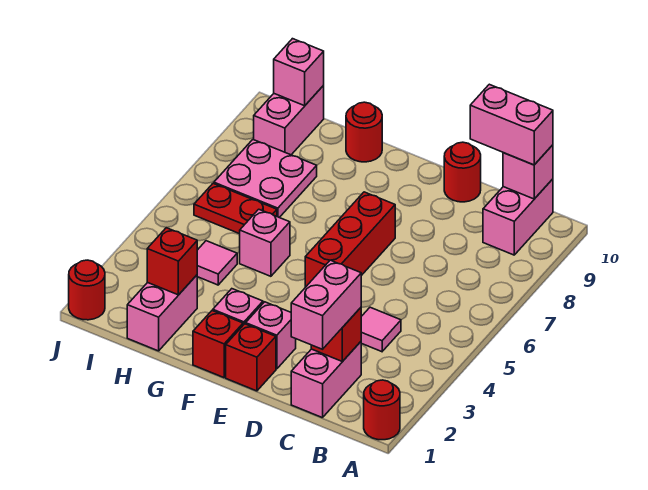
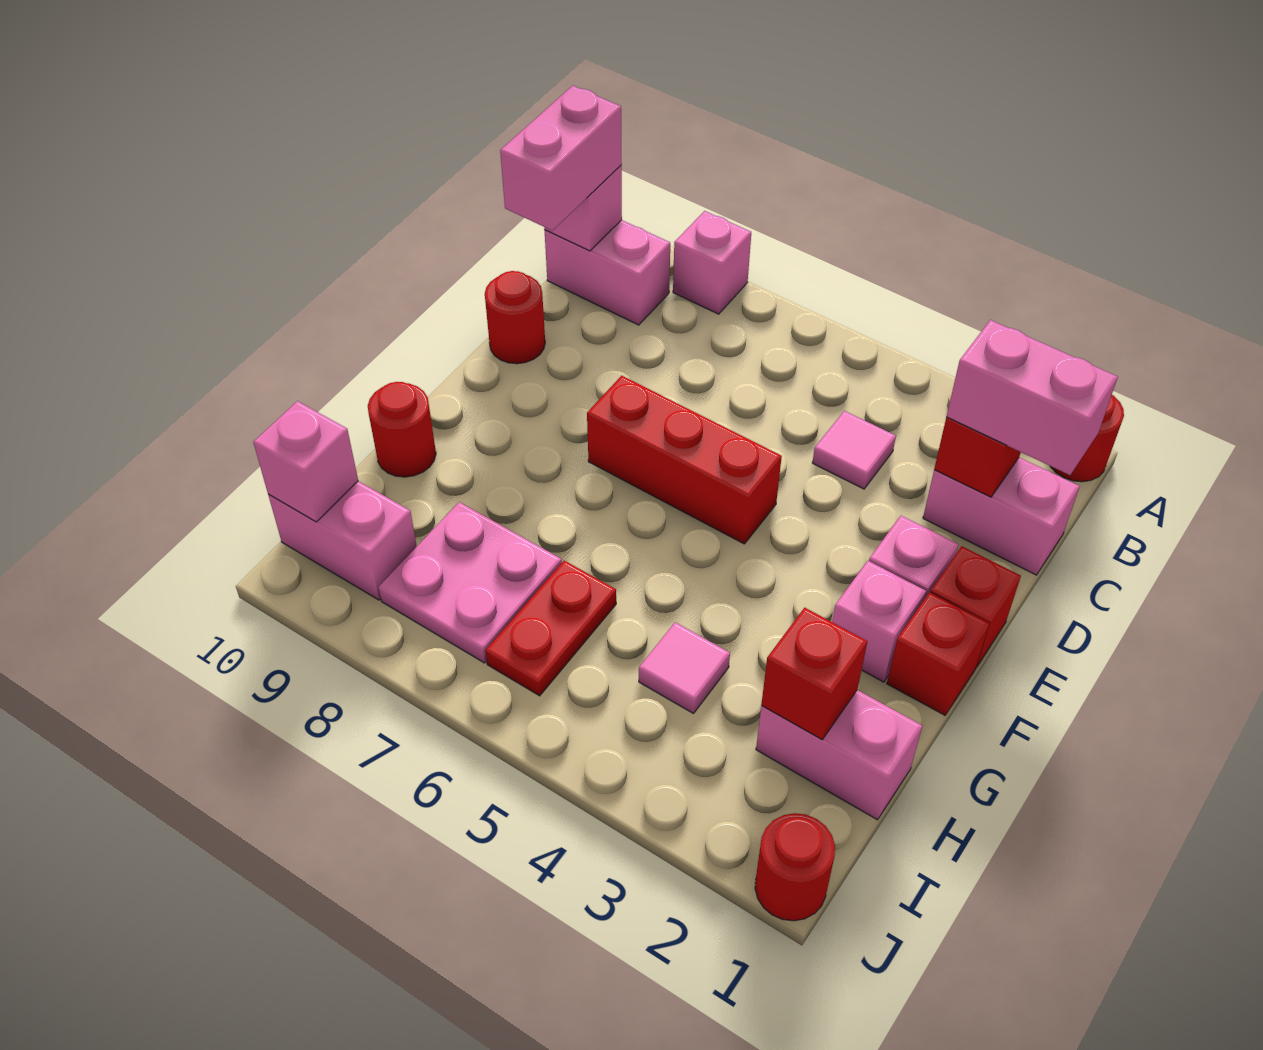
pink brick G5 level 1 -> pink brick A8 level 1

